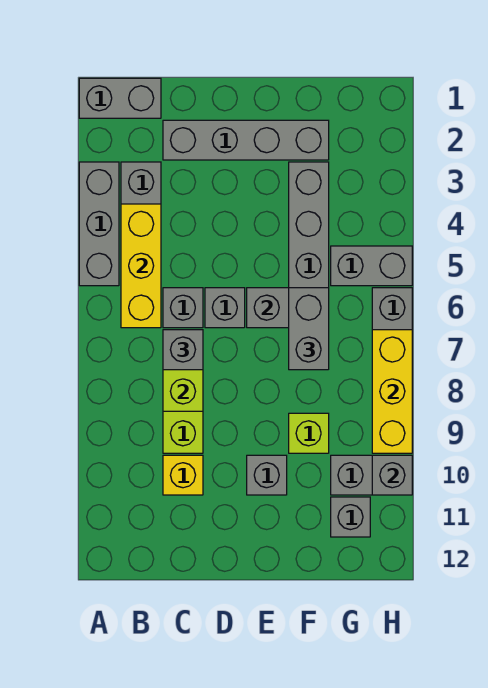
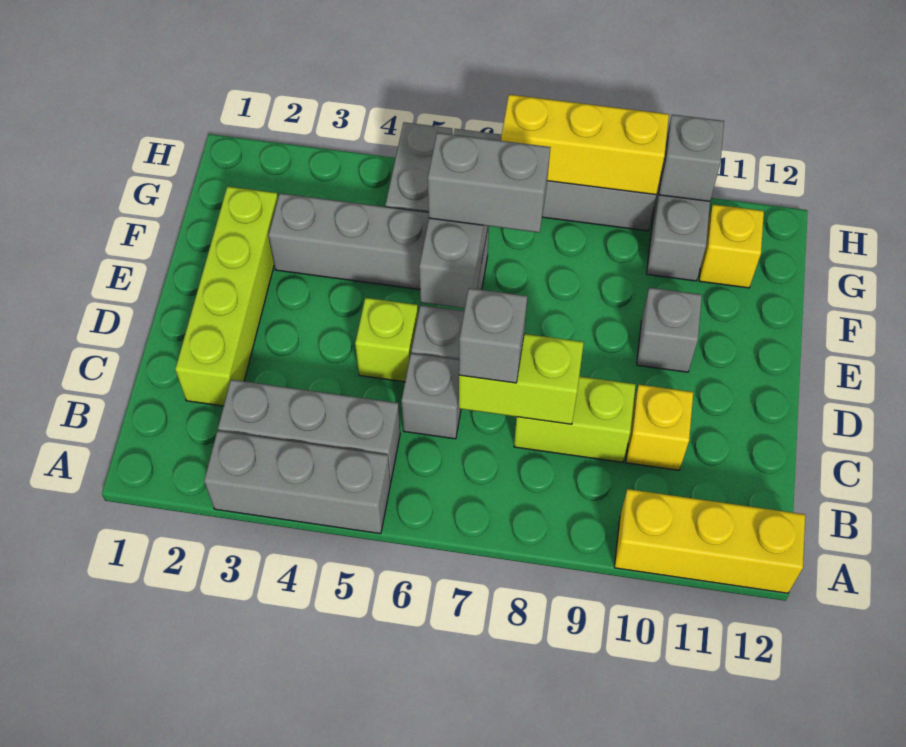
grey brick A1:B1 level 1 -> none
yellow brick B4:B6 level 2 -> yellow brick A10:A12 level 1
grey brick C2:F2 level 1 -> lime brick C2:F2 level 1
lime brick F9 level 1 -> lime brick D5 level 1
grey brick G11 level 1 -> yellow brick G11 level 1

